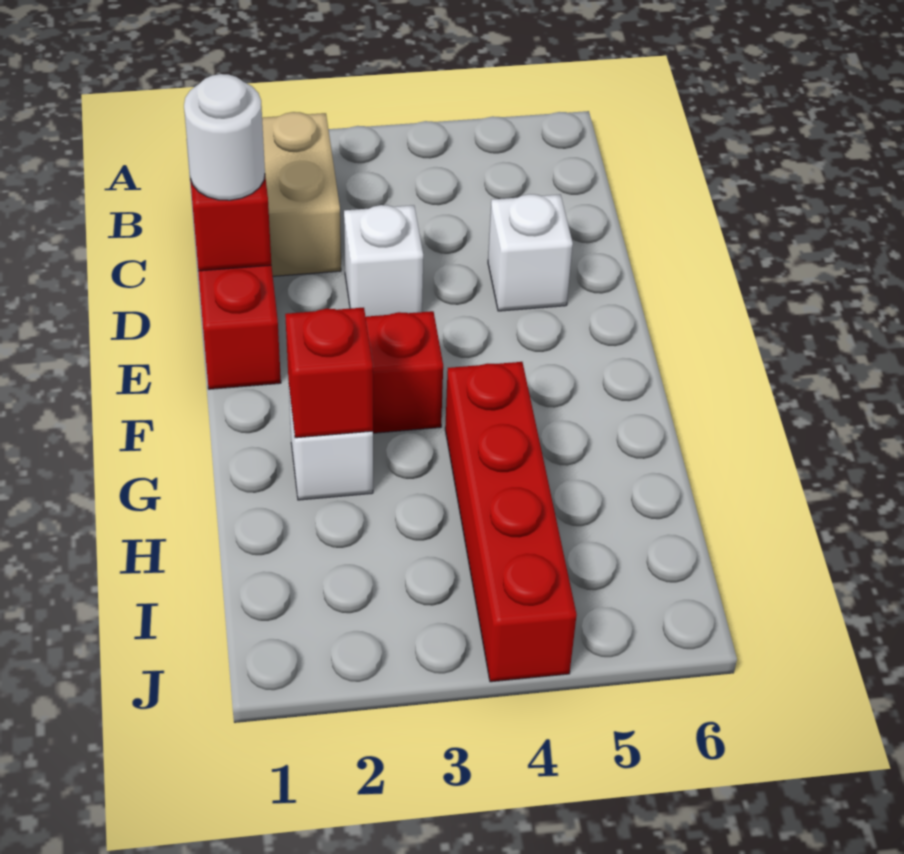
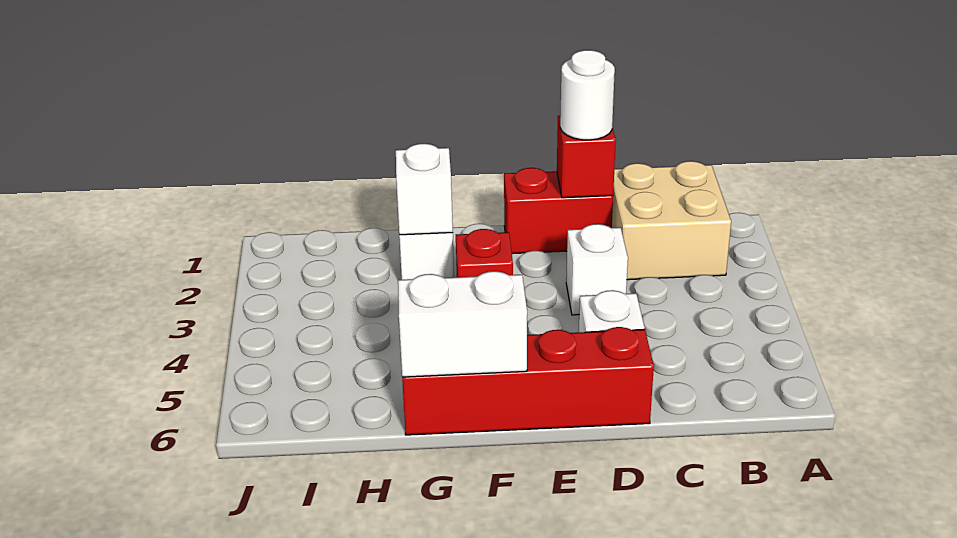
none -> white brick F6:G6 level 2
red brick G2 level 2 -> white brick G2 level 2
red brick G4:J4 level 1 -> red brick D6:G6 level 1

